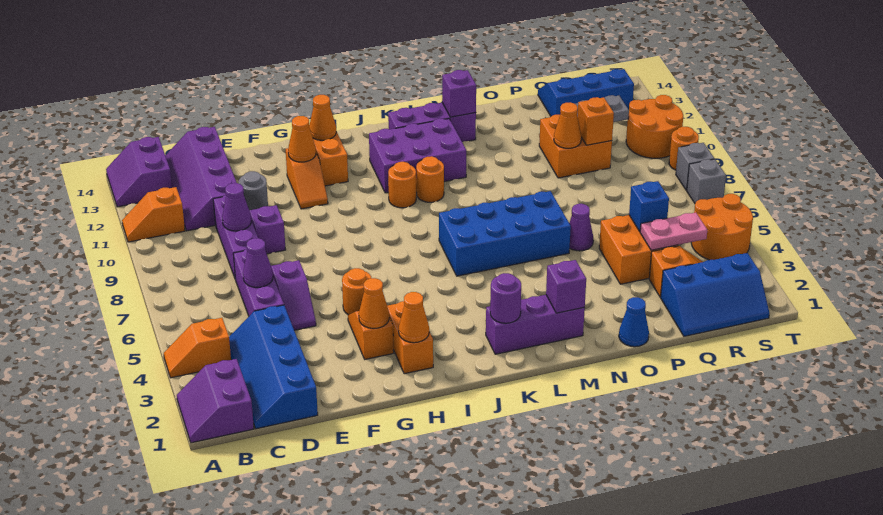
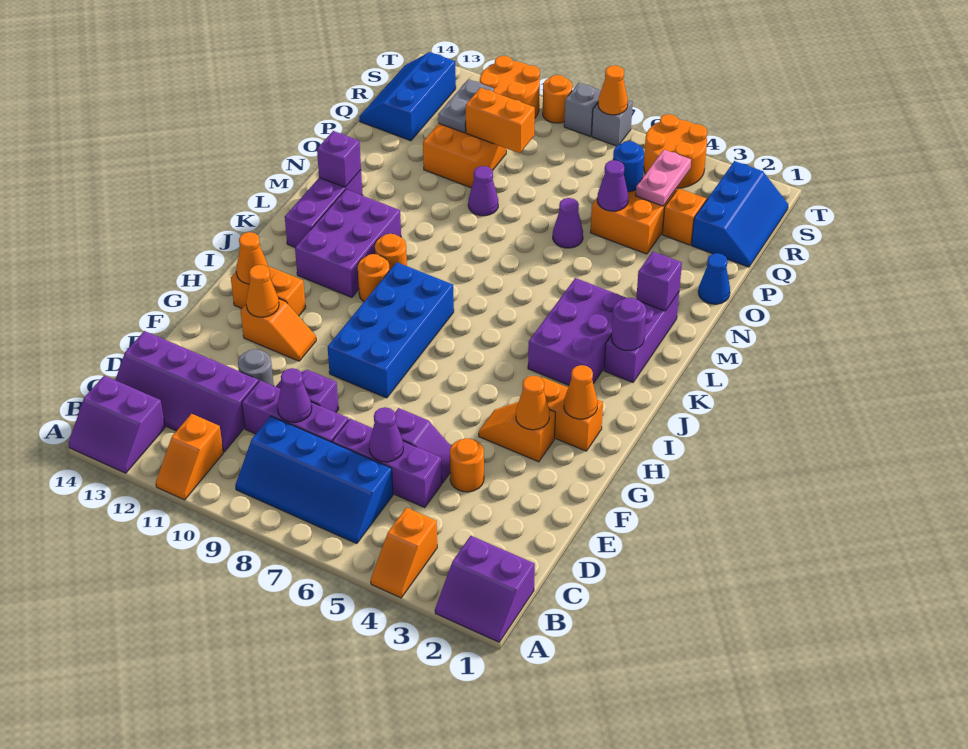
blue slope C1:D4 level 1 top D -> blue slope B6:C9 level 1 top C
orange round brick G5 level 1 -> orange round brick E4 level 1
none -> purple brick J3:L4 level 1
blue brick K6:N7 level 1 -> blue brick G8:J9 level 1
none -> purple cone O9 level 1
none -> purple cone P5 level 2
orange cone P10 level 2 -> orange cone T7 level 2
blue brick Q5 level 2 -> blue round brick Q5 level 2
orange brick Q10 level 2 -> orange brick Q9:Q10 level 2

